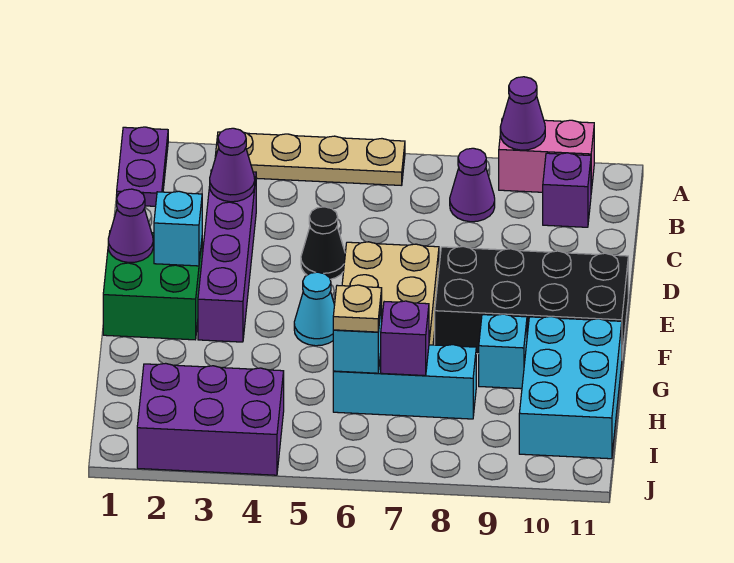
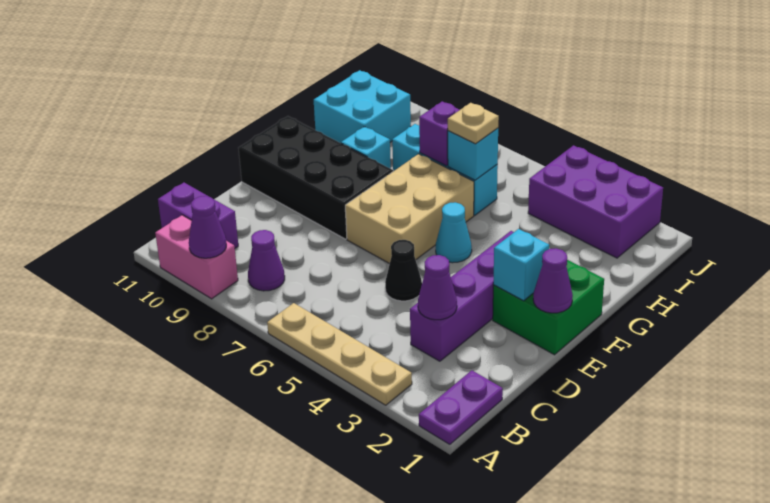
purple brick B10 level 1 -> purple brick B10:B11 level 1
cyan brick G10:I11 level 1 -> cyan brick H10:I11 level 1

